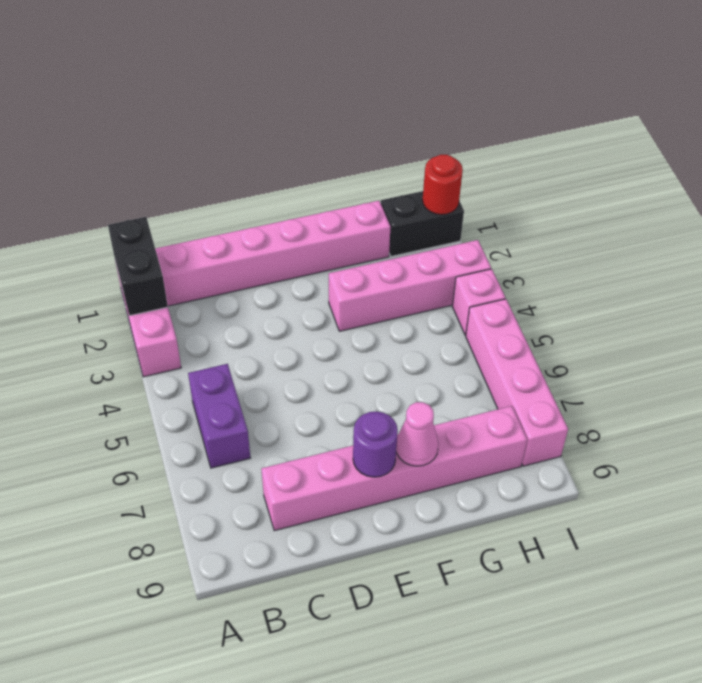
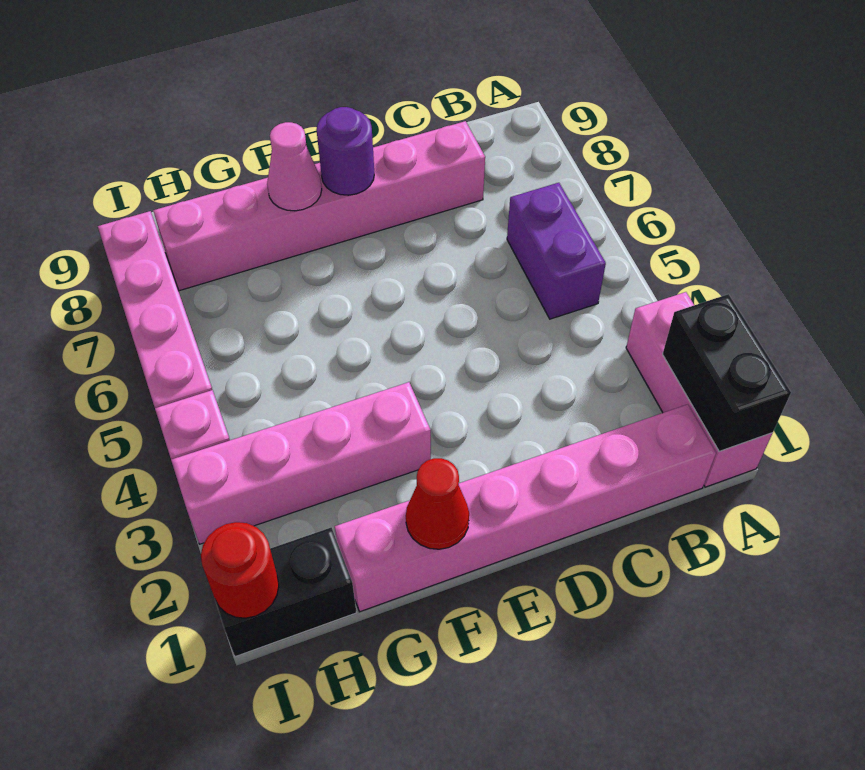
none -> red cone F1 level 2

